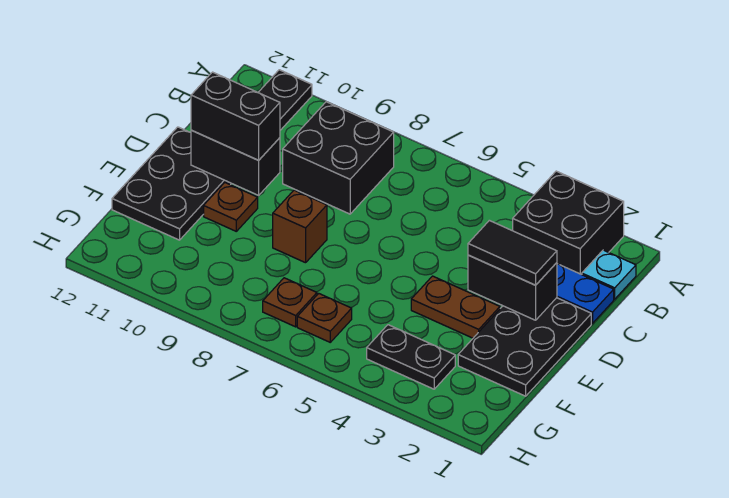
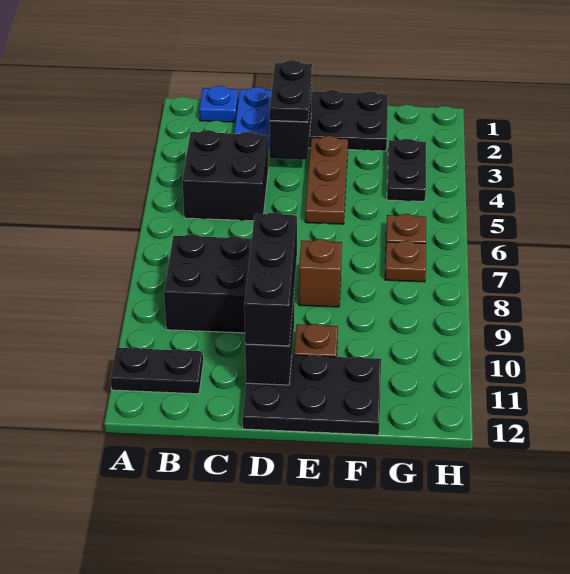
black brick A2:B3 level 1 -> black brick B4:C5 level 1
cyan plate B1 level 1 -> blue plate B1 level 1
black tile D2:D3 level 3 -> black plate D2:D3 level 3
black brick D10:D11 level 3 -> black brick D9:D11 level 3
brown plate E3:E4 level 1 -> brown plate E3:E5 level 1

